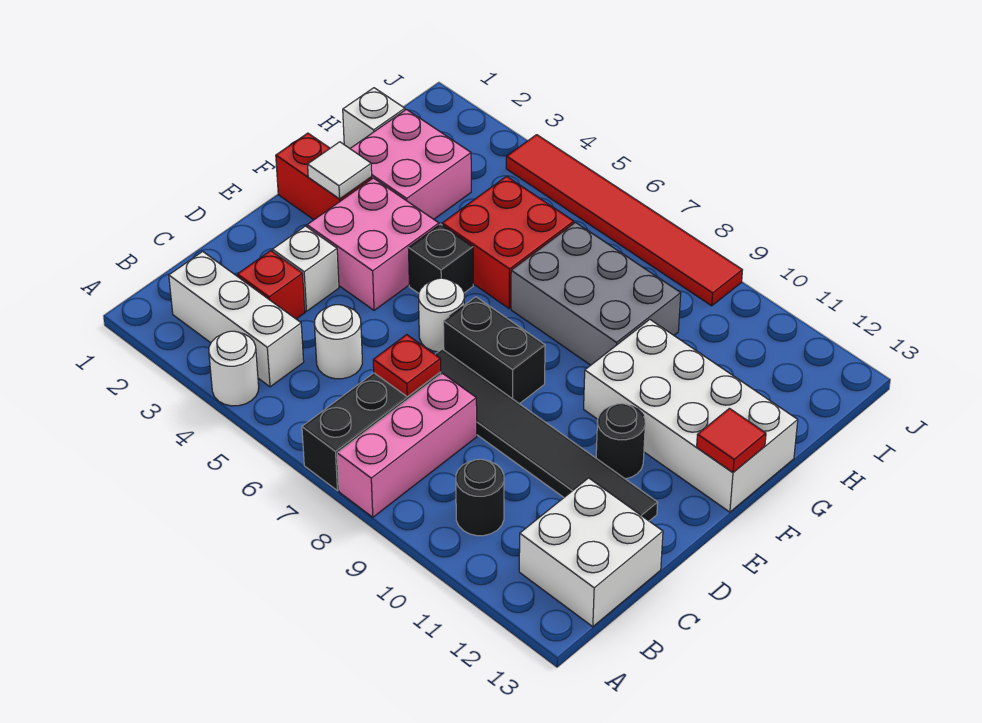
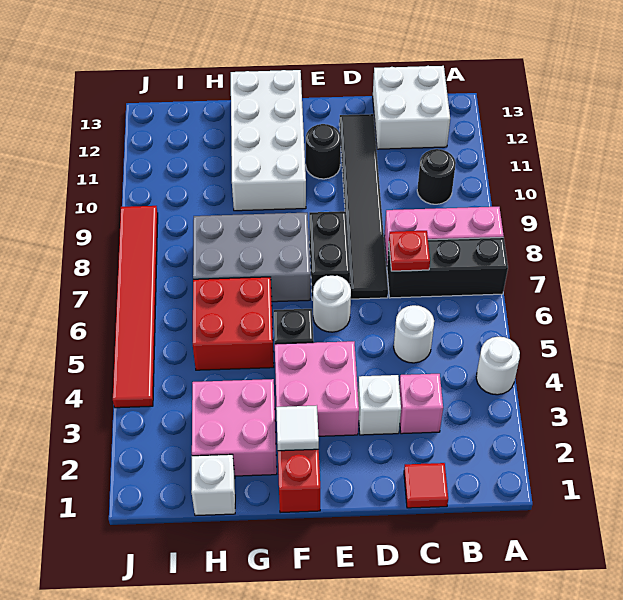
white brick B2:B4 level 1 -> none
red brick C3 level 1 -> pink brick C3 level 1
red tile F13 level 2 -> red tile C1 level 1
grey brick G7:H9 level 1 -> grey brick F7:H8 level 1

